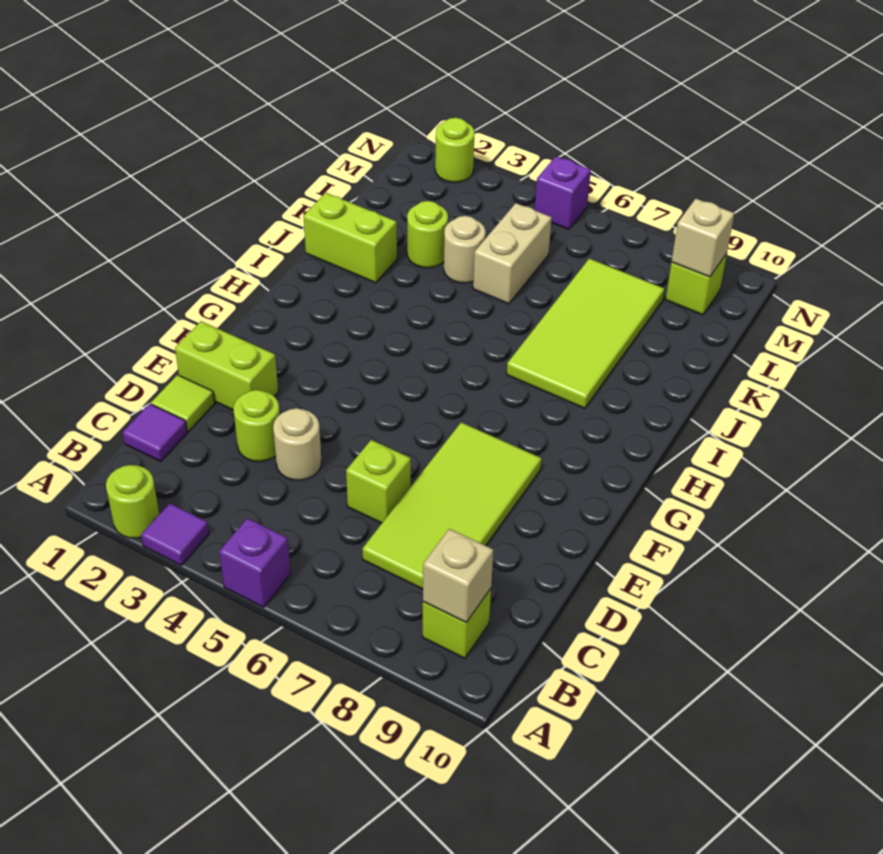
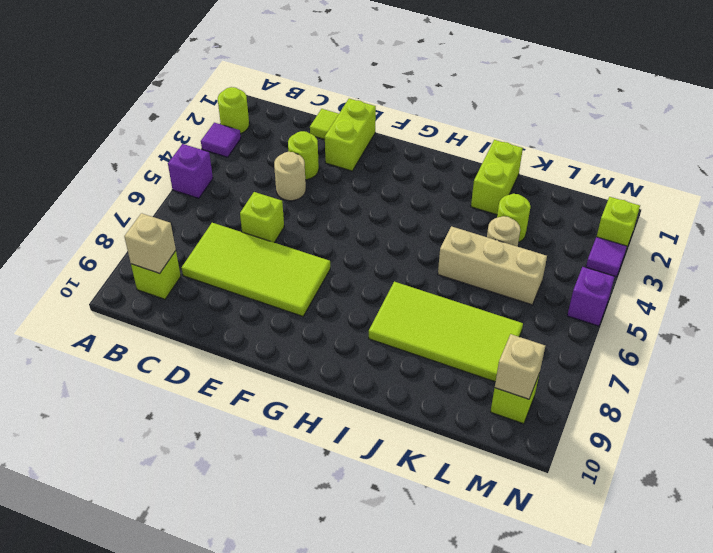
purple tile C1 level 1 -> purple tile N3 level 1
tan brick K5:L5 level 1 -> tan brick J5:L5 level 1
lime round brick N2 level 1 -> lime brick N2 level 1

